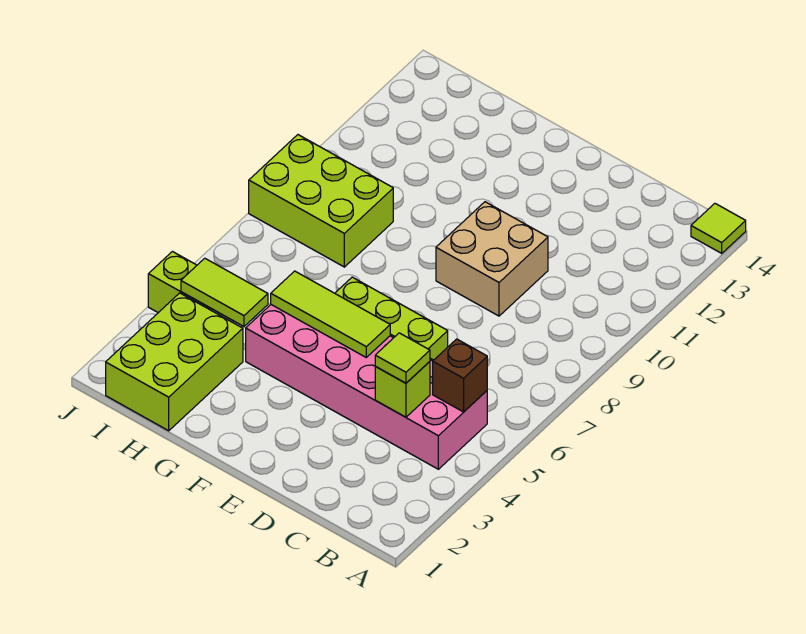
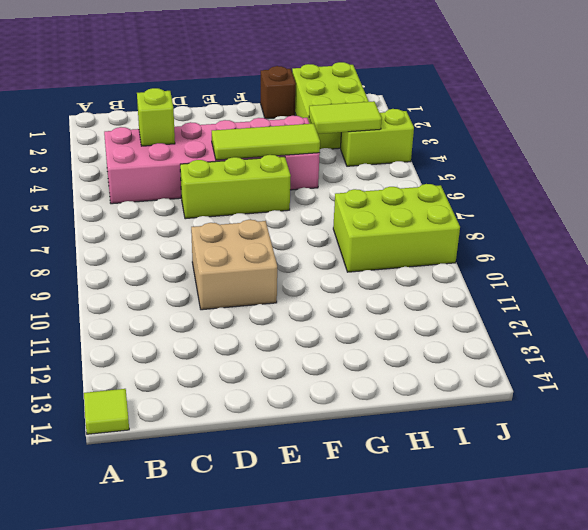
brown brick B5 level 2 -> brown brick G1 level 1
lime tile C4 level 3 -> none

